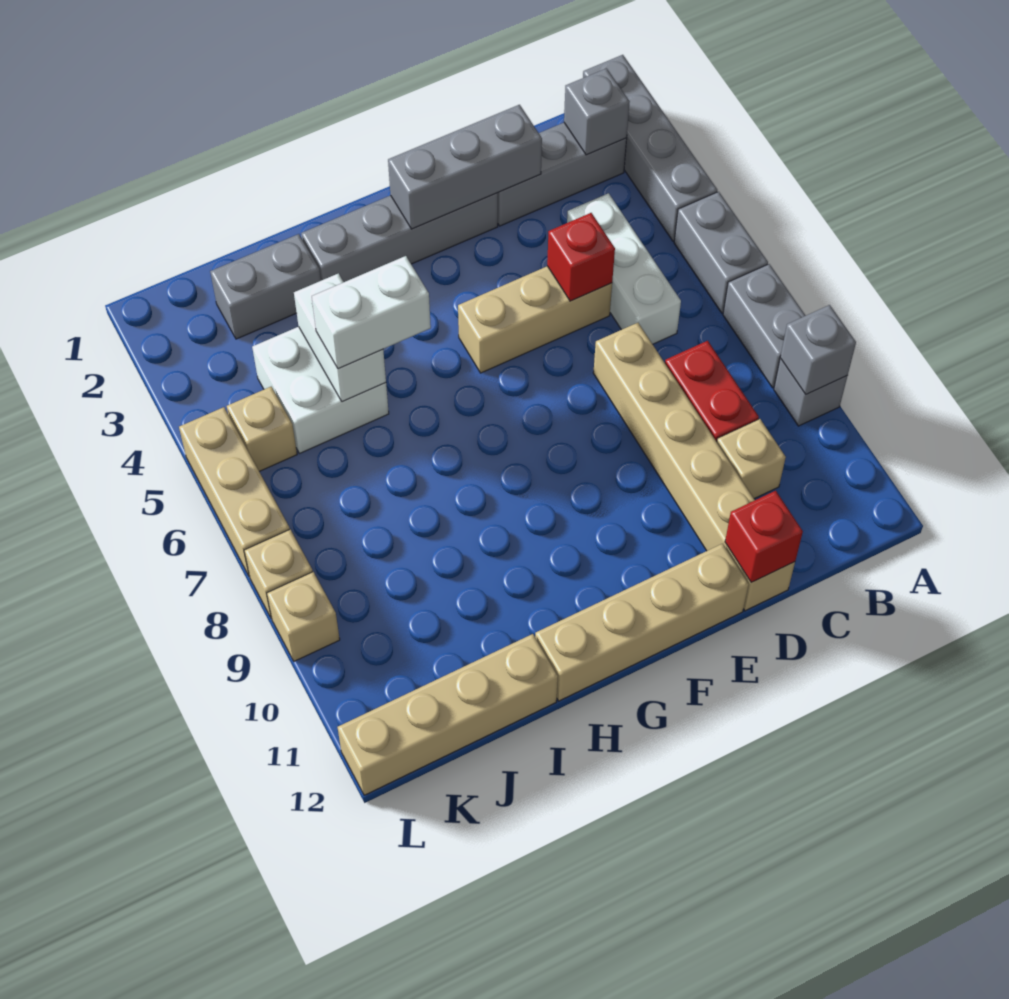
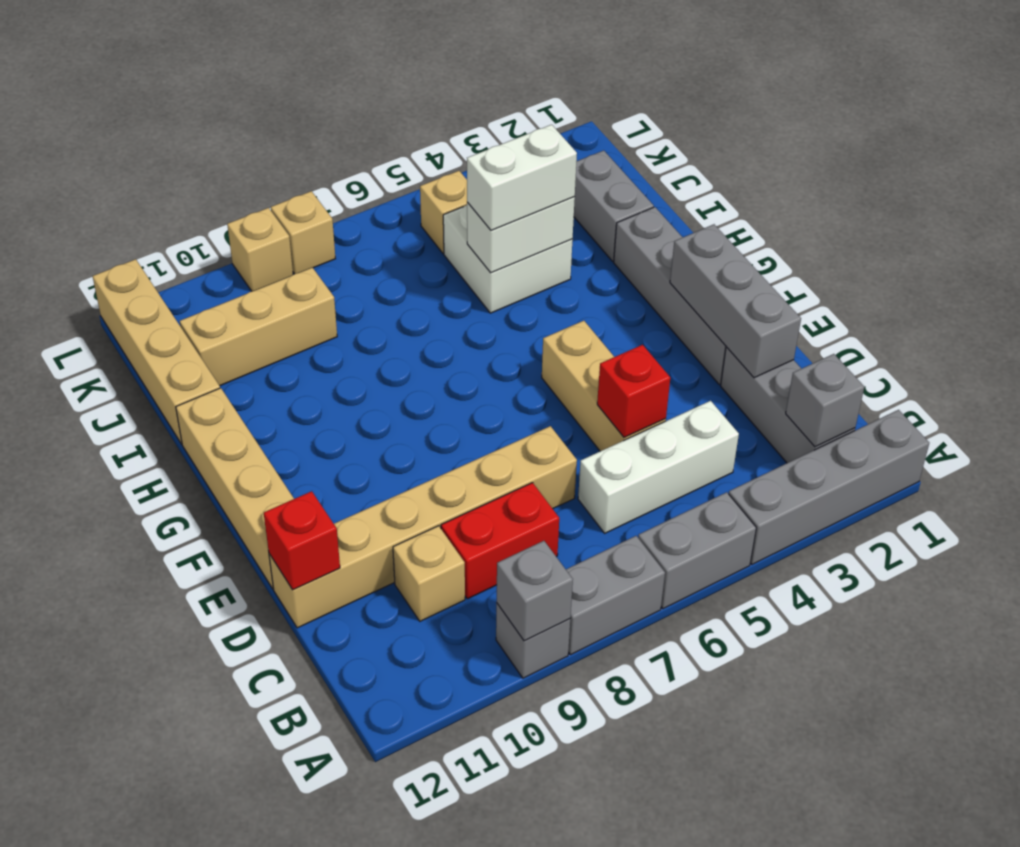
white brick H5:I5 level 3 -> white brick I4:I5 level 3
tan brick L5:L7 level 1 -> tan brick J9:J11 level 1

